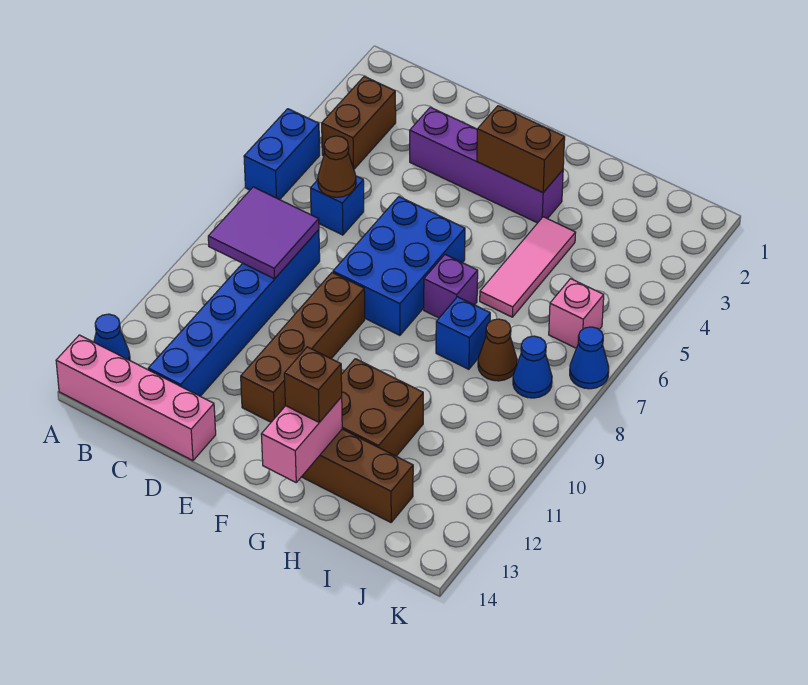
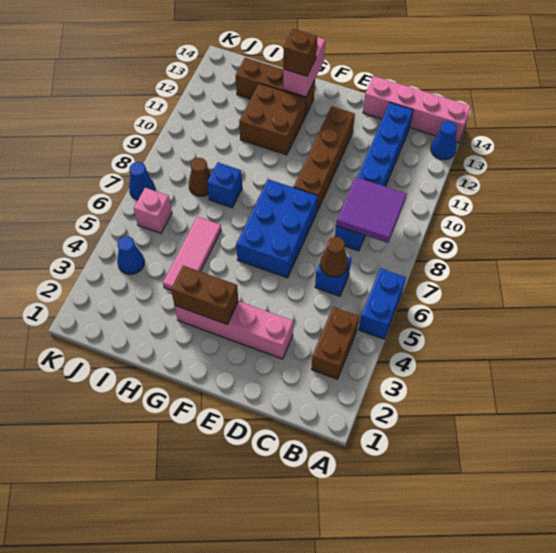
purple brick D3:G3 level 1 -> pink brick D3:G3 level 1
purple brick G7 level 1 -> none
blue cone J8 level 1 -> blue cone J4 level 1

